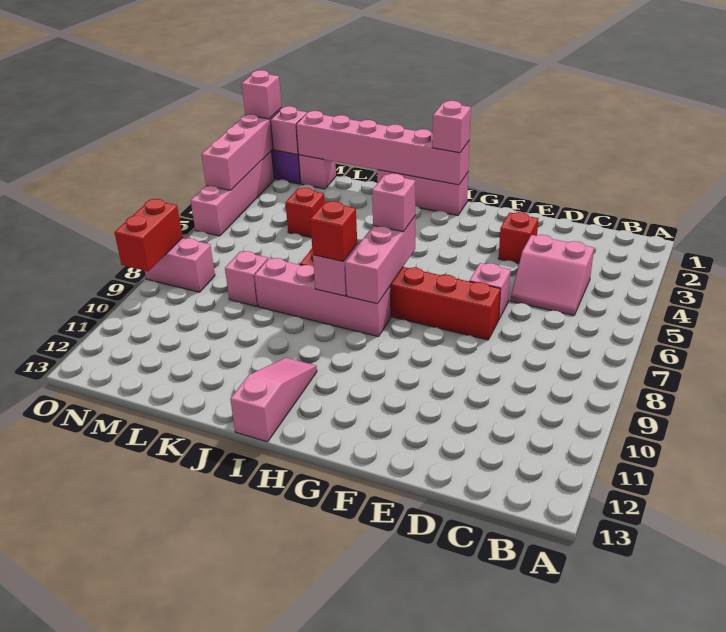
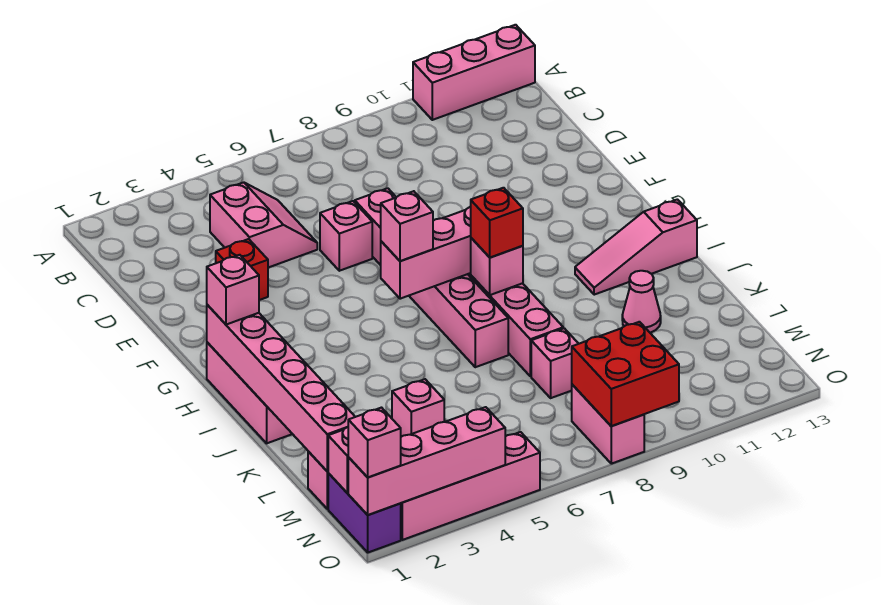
none -> pink brick A11:A13 level 1
red brick E7:J7 level 1 -> pink brick E7:J7 level 1
none -> pink cone K11 level 1
red brick L4 level 1 -> pink brick L4 level 1
red brick O8:O9 level 2 -> red brick N8:O9 level 2

